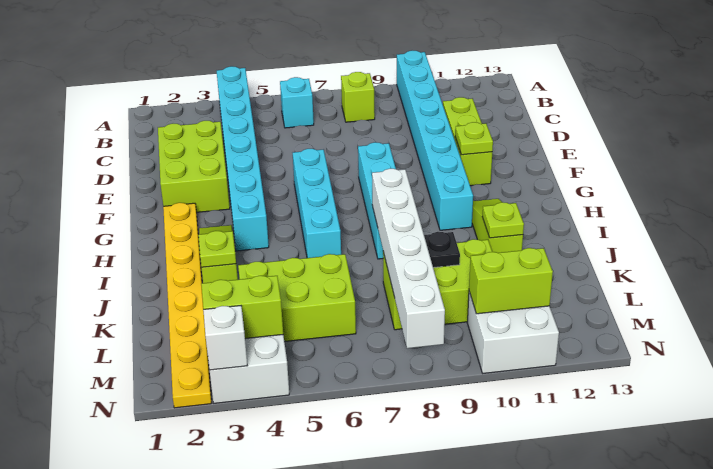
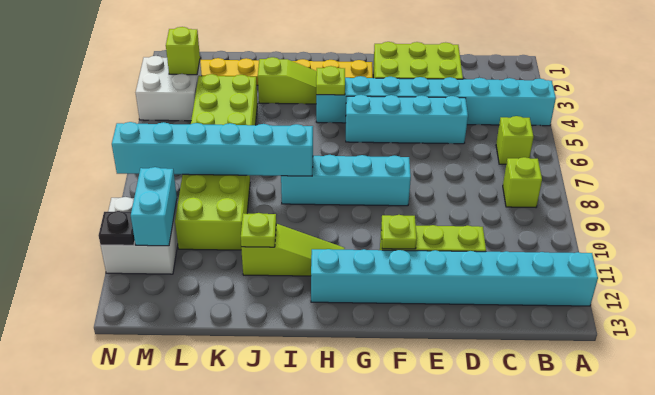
cyan brick A10:H10 level 1 -> cyan brick A12:H12 level 1
cyan brick B6 level 1 -> lime brick B6 level 1
cyan brick F6:I6 level 1 -> cyan brick D5:G5 level 1
white brick I8:N8 level 2 -> cyan brick I8:N8 level 2
lime plate J3 level 2 -> lime plate H4 level 2
black plate K9 level 2 -> black plate N11 level 2
lime brick M3:M4 level 2 -> lime brick M3 level 2
lime brick M10:M11 level 2 -> cyan brick M10:M11 level 2
white brick N3 level 2 -> none

